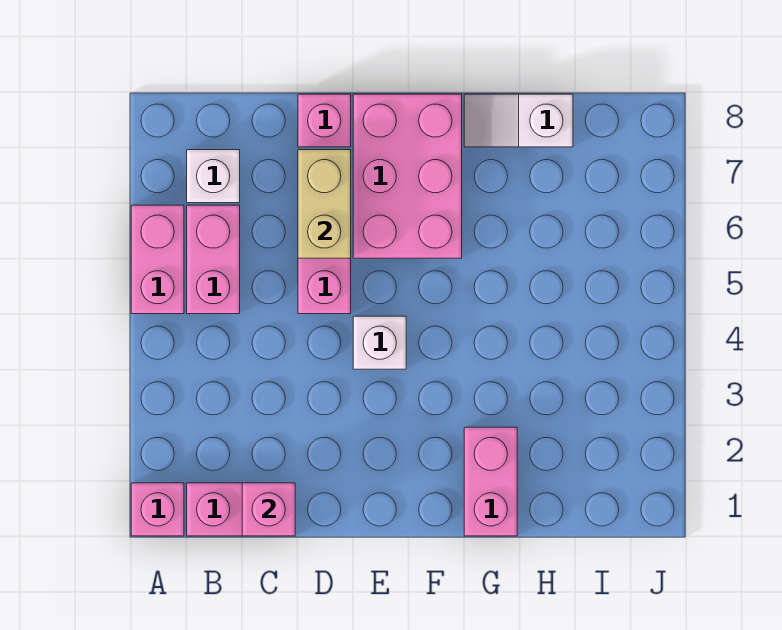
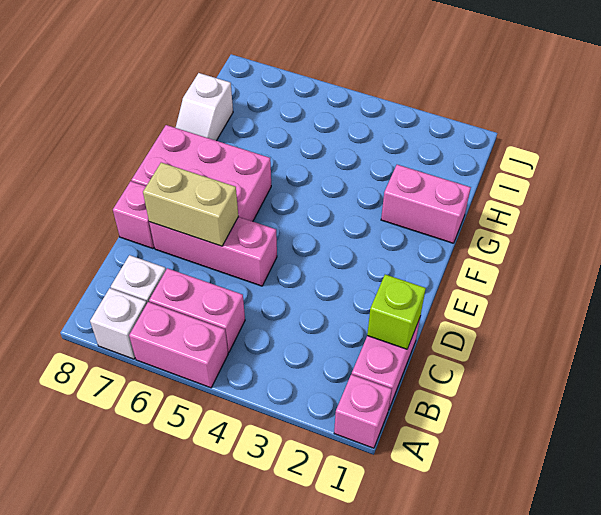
pink brick C1 level 2 -> lime brick C1 level 2
white brick E4 level 1 -> white brick A7 level 1

